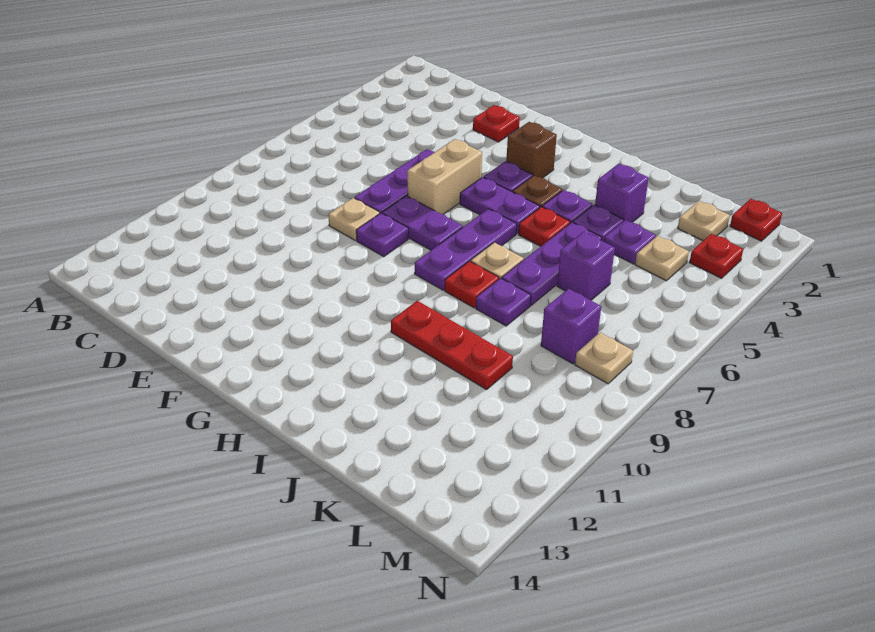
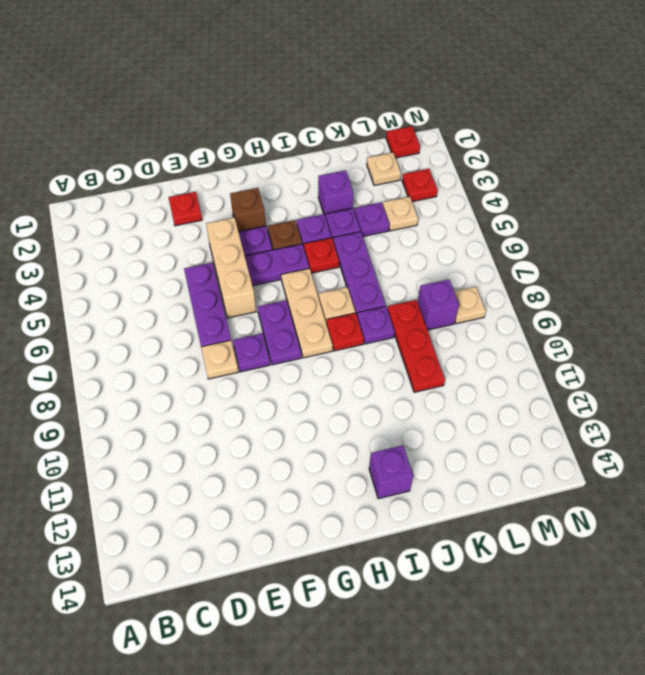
tan brick F5:F6 level 1 -> tan brick F4:F6 level 1
purple plate F7:G7 level 1 -> purple plate G7:G8 level 1
purple plate H6:H8 level 1 -> tan plate H6:H8 level 1
red plate I10:K10 level 1 -> red plate K8:K10 level 1
purple brick K6 level 1 -> purple brick I13 level 1

